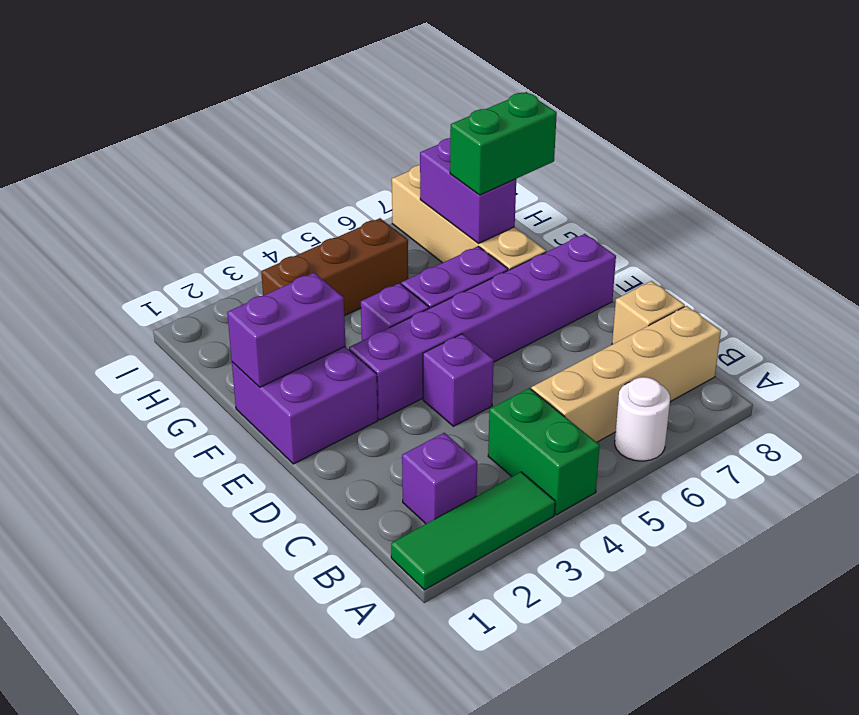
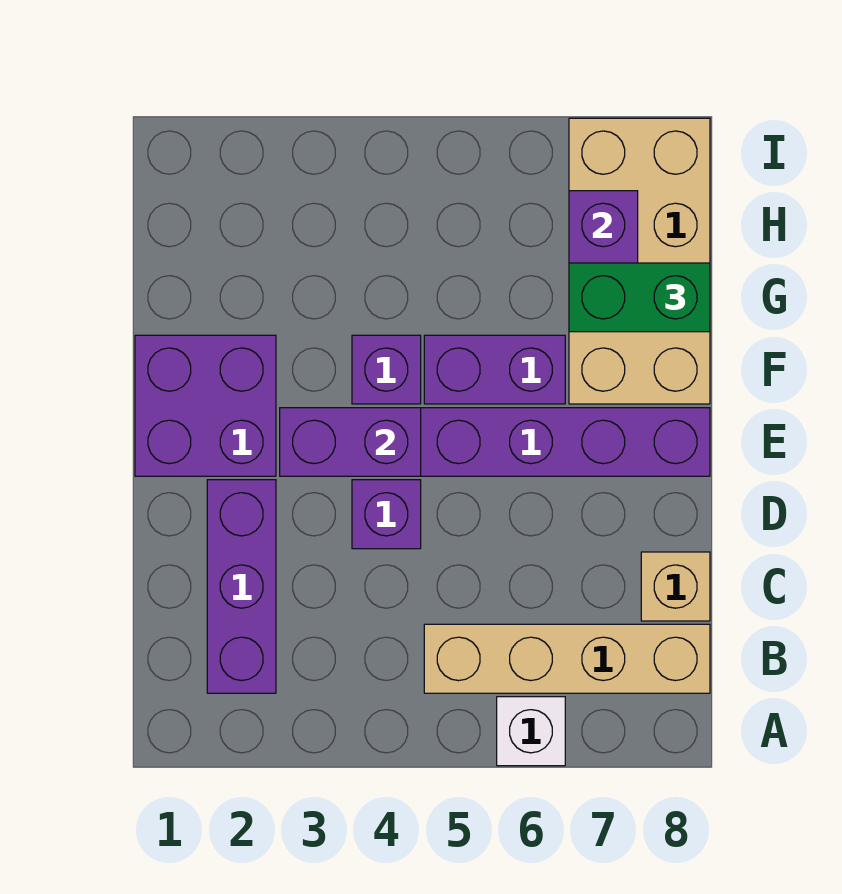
green tile A1:A3 level 1 -> none
green brick A4:B4 level 1 -> none
white round brick A6 level 1 -> white brick A6 level 1
purple brick B2 level 1 -> purple brick B2:D2 level 1
purple brick F1:F2 level 2 -> purple brick E3:E4 level 2
tan brick F7:I7 level 1 -> tan brick F7:I8 level 1
brown brick H3:H5 level 1 -> none

